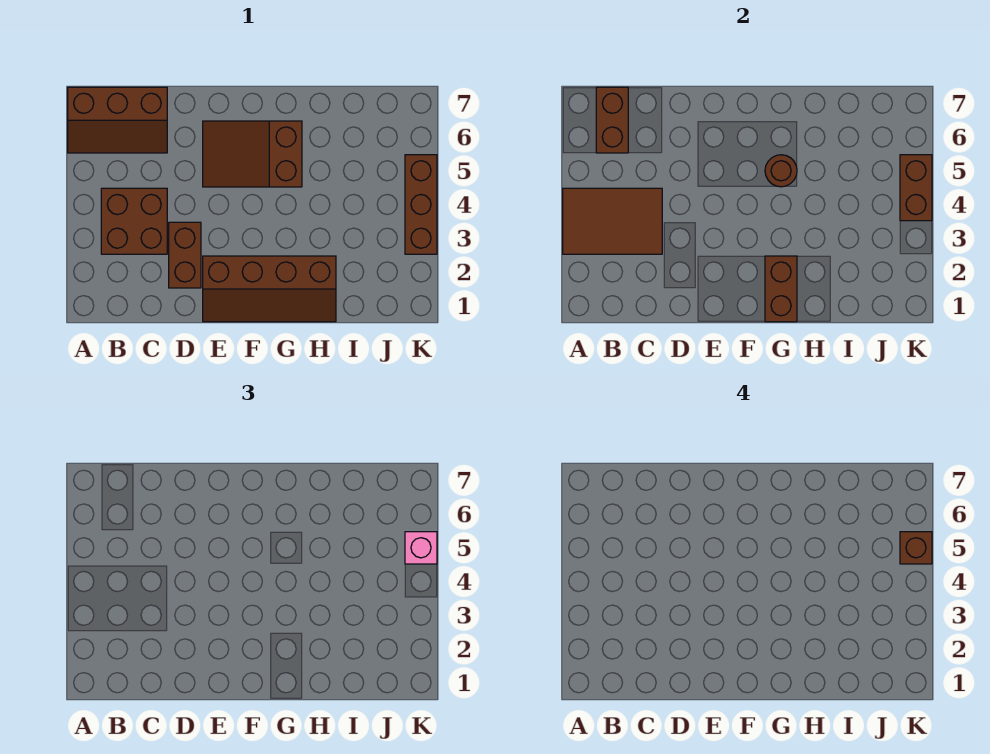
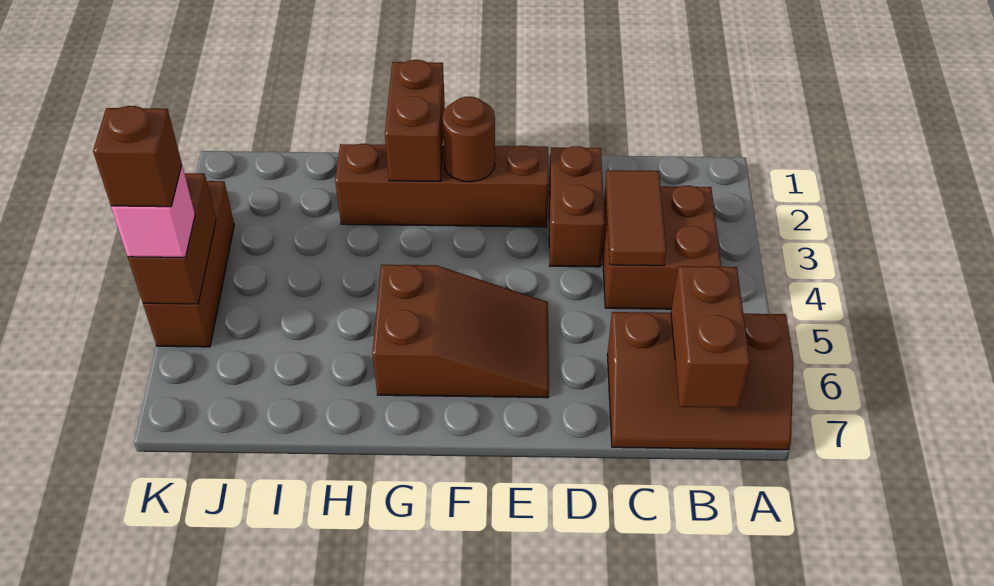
brown tile A3:C4 level 2 -> brown tile C3:C4 level 2
brown slope A6:C7 level 1 top 7 -> brown slope A6:C7 level 1 top 6
brown round brick G5 level 2 -> brown round brick F2 level 2

